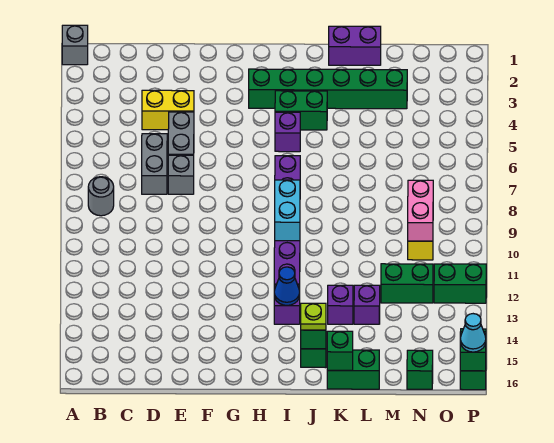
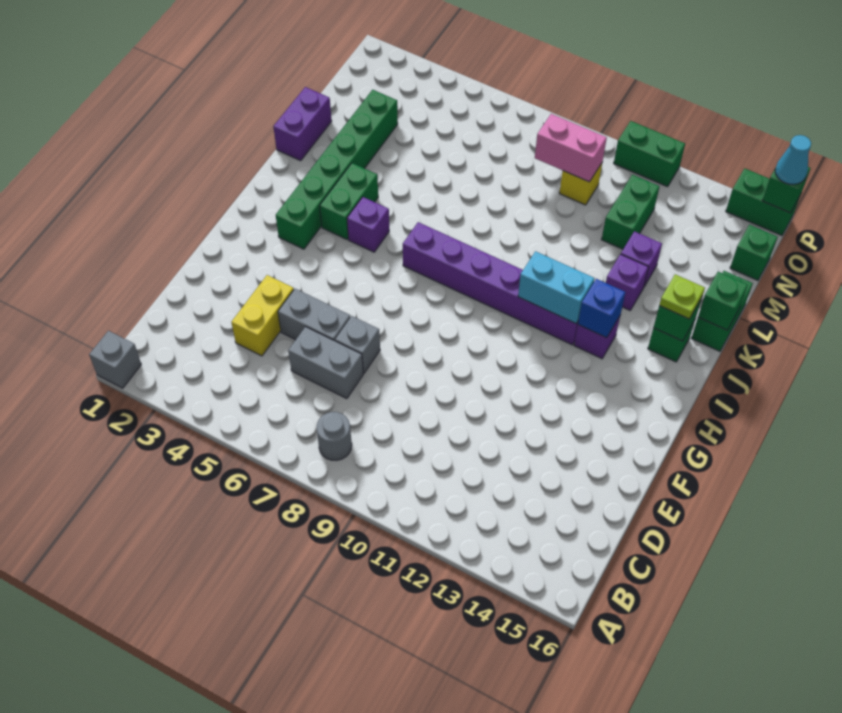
cyan brick I9:I10 level 2 -> cyan brick I11:I12 level 2
blue cone I13 level 2 -> blue brick I13 level 2
green brick O12:P12 level 1 -> green brick P11:P12 level 1

